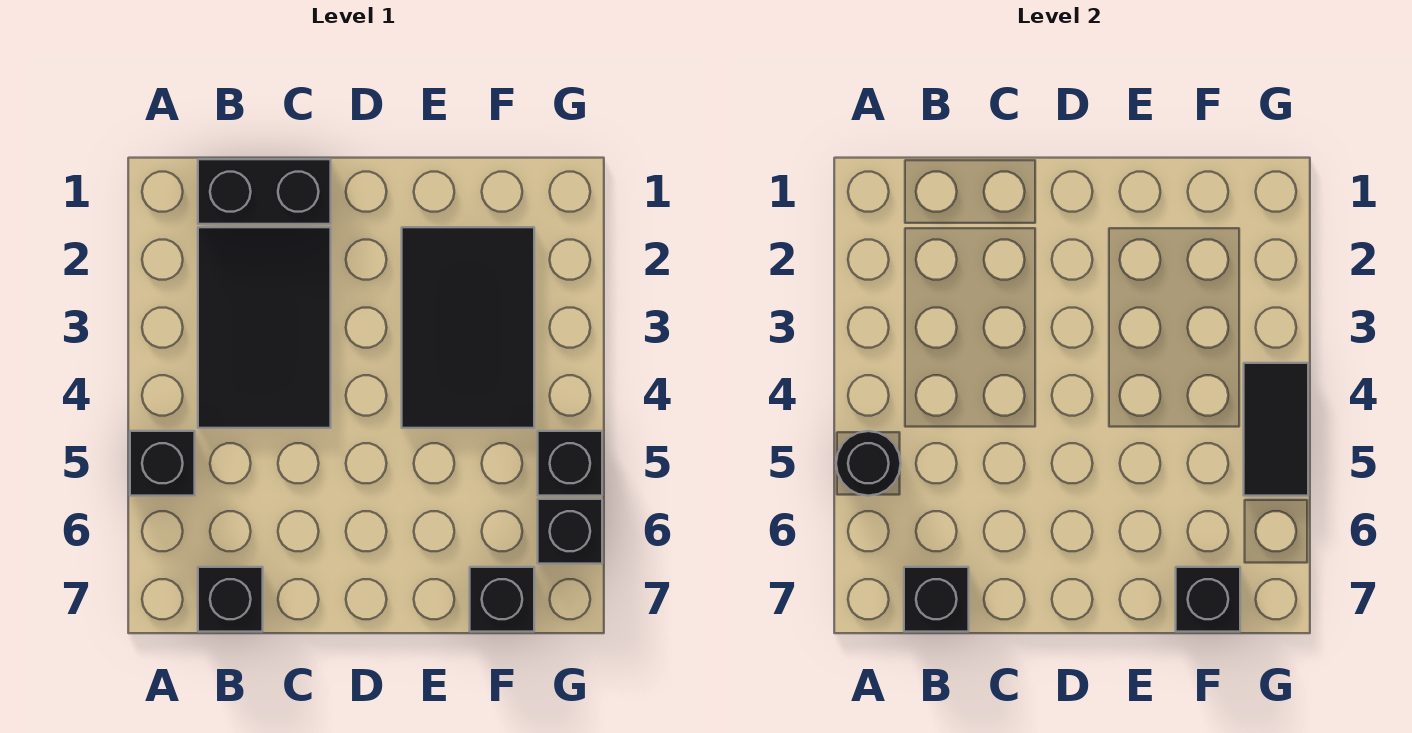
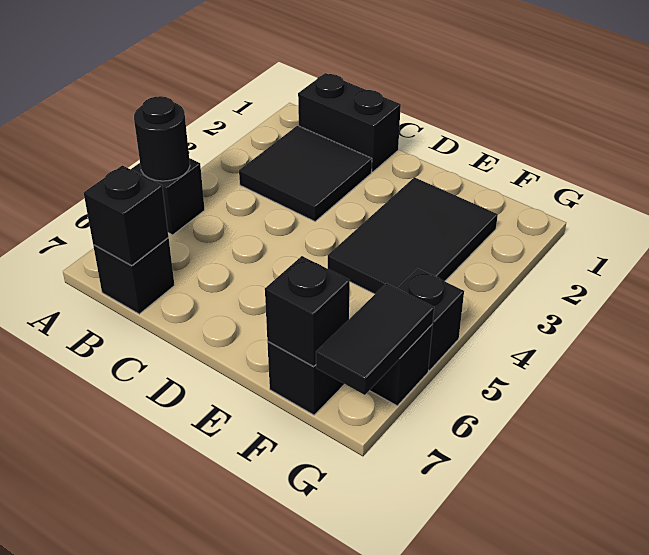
black tile B2:C4 level 1 -> black tile B2:C3 level 1
black tile G4:G5 level 2 -> black tile G6:G7 level 2

